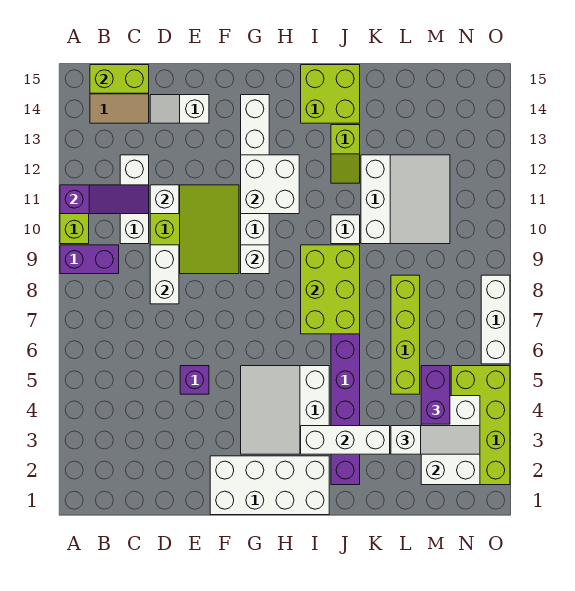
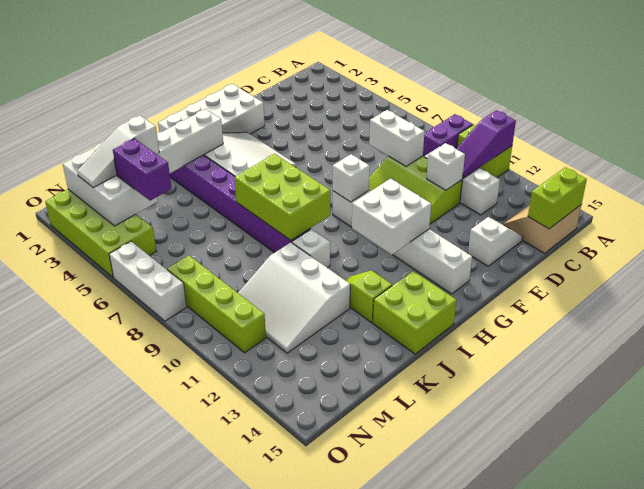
purple brick E5 level 1 -> none
lime brick L5:L8 level 1 -> lime brick N8:N11 level 1

